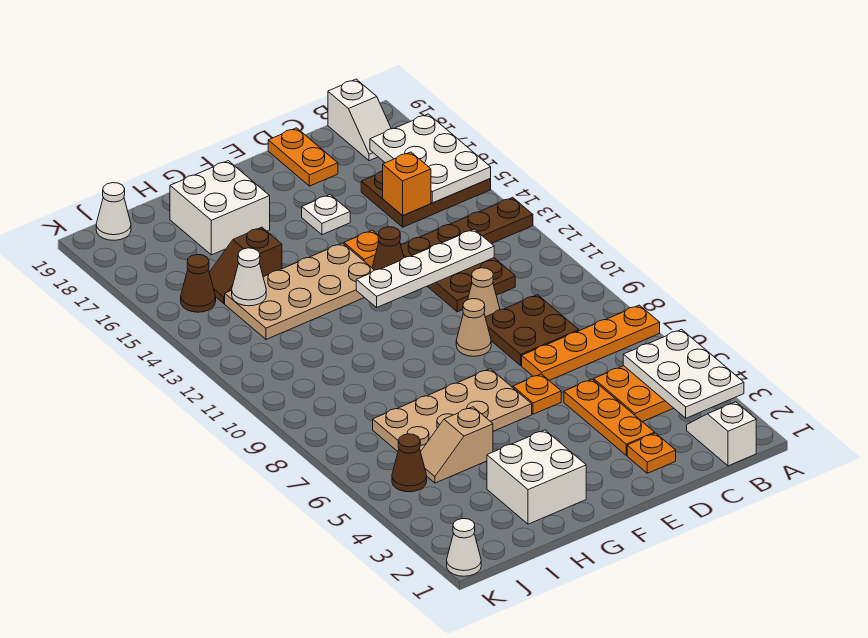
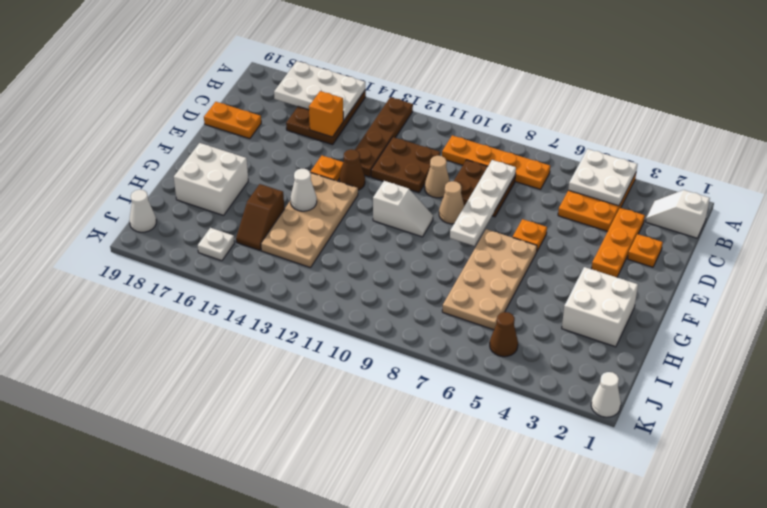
white plate A3:B5 level 2 -> white plate A4:B5 level 2
orange plate A7:D7 level 1 -> orange plate B7:B10 level 1
white slope B18:B19 level 1 top 19 -> white slope F10:F11 level 1 top 11
white plate C12:F12 level 2 -> white plate C8:F8 level 2
orange plate D3:D5 level 1 -> orange plate C3:E3 level 1
white plate E16 level 1 -> white plate J16 level 1
tan slope H5:I5 level 1 top H -> none
white cone I14 level 2 -> white cone G14 level 2
brown cone J15 level 1 -> none

